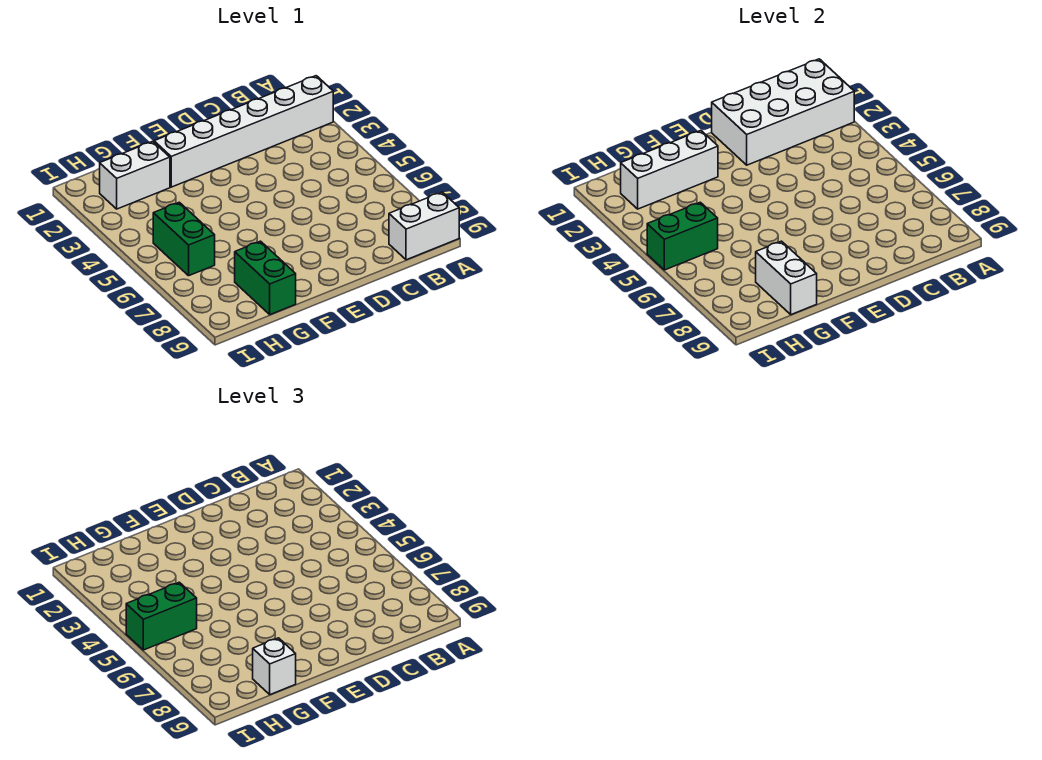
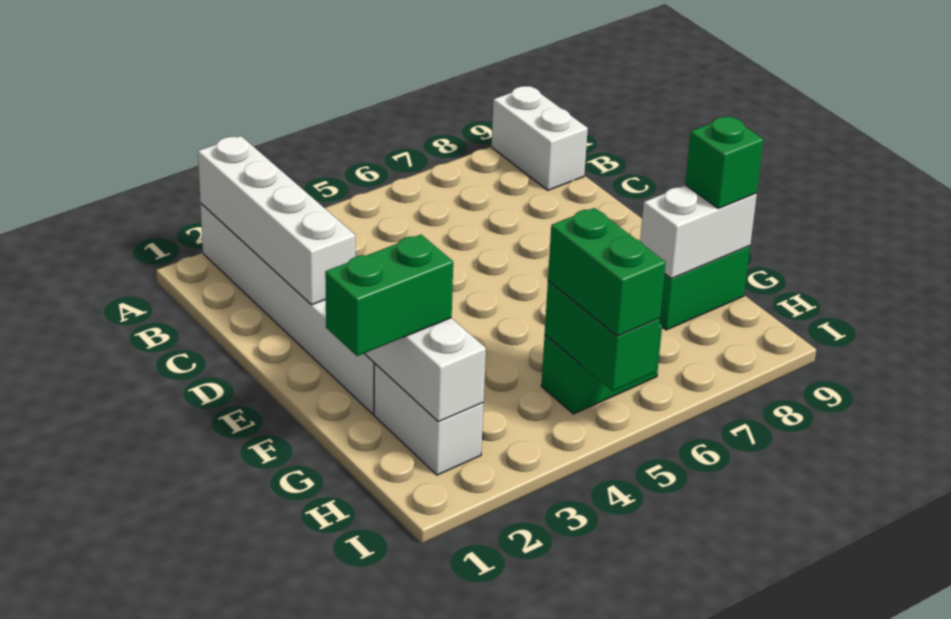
white brick A1:D2 level 2 -> white brick A2:D2 level 2
none -> green brick G1:G2 level 3
white brick G9 level 3 -> green brick G9 level 3

